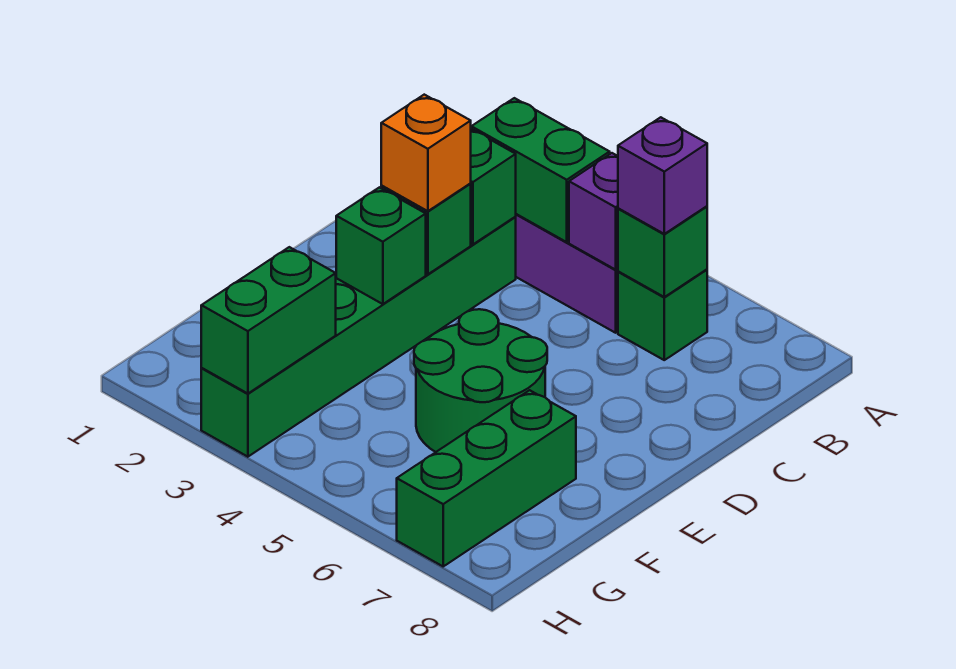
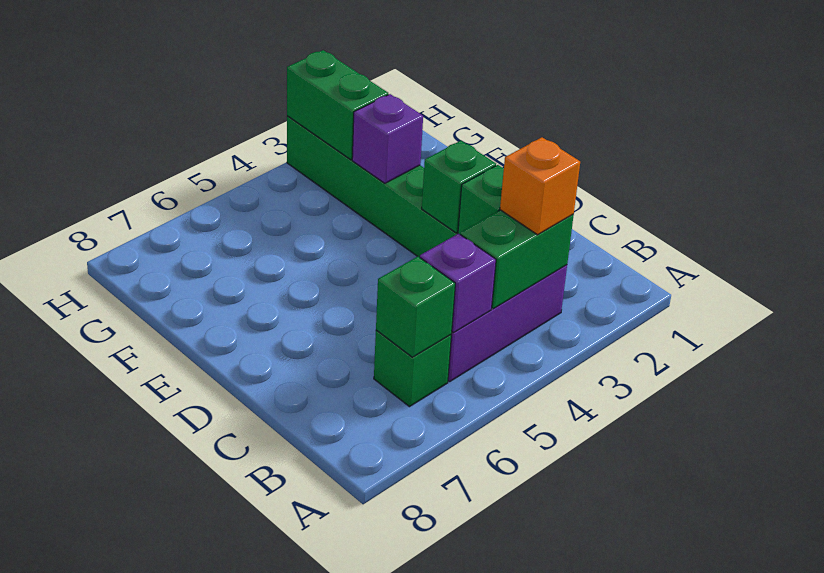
purple brick B6 level 3 -> purple brick F3 level 2
orange brick D3 level 3 -> orange brick B3 level 3
green brick E3 level 2 -> none
green round brick E5:F6 level 1 -> none
green brick F7:H7 level 1 -> none

